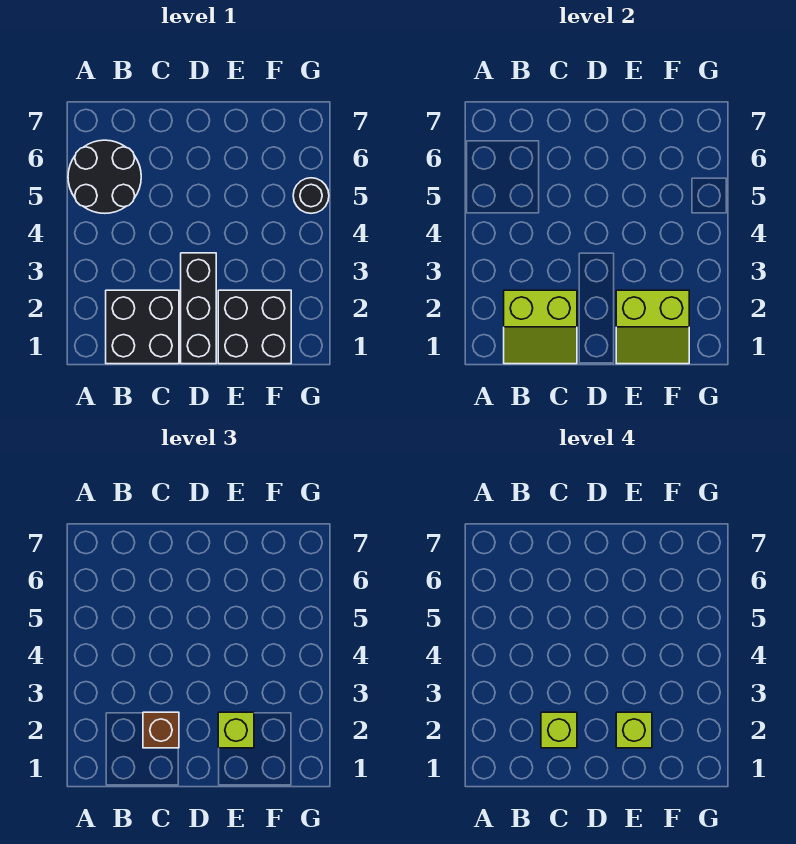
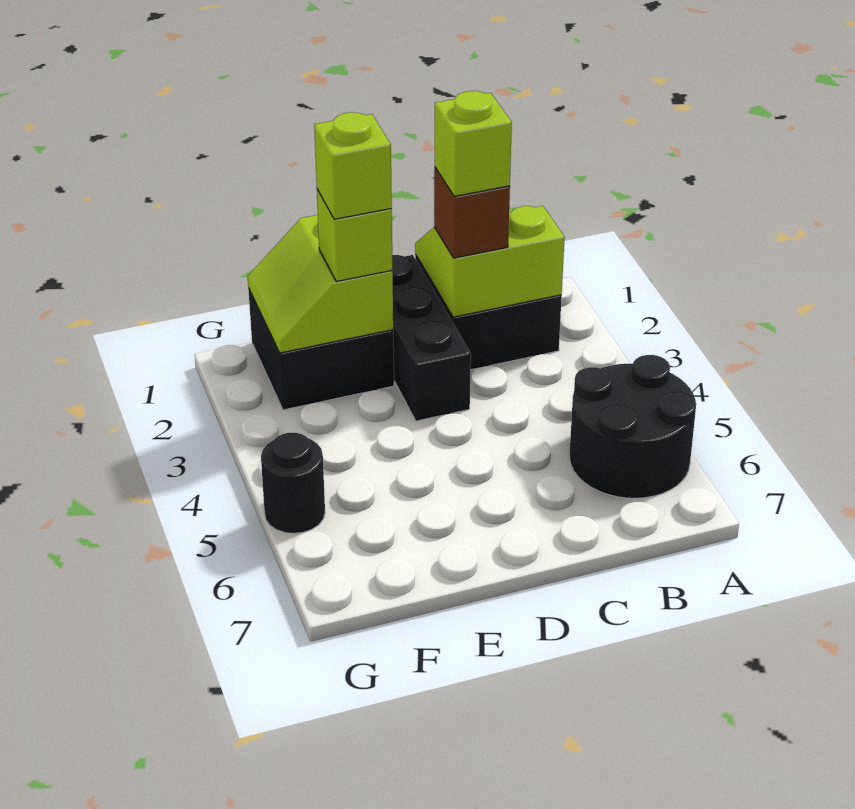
lime slope E1:F2 level 2 top 2 -> lime slope E1:F2 level 2 top E

